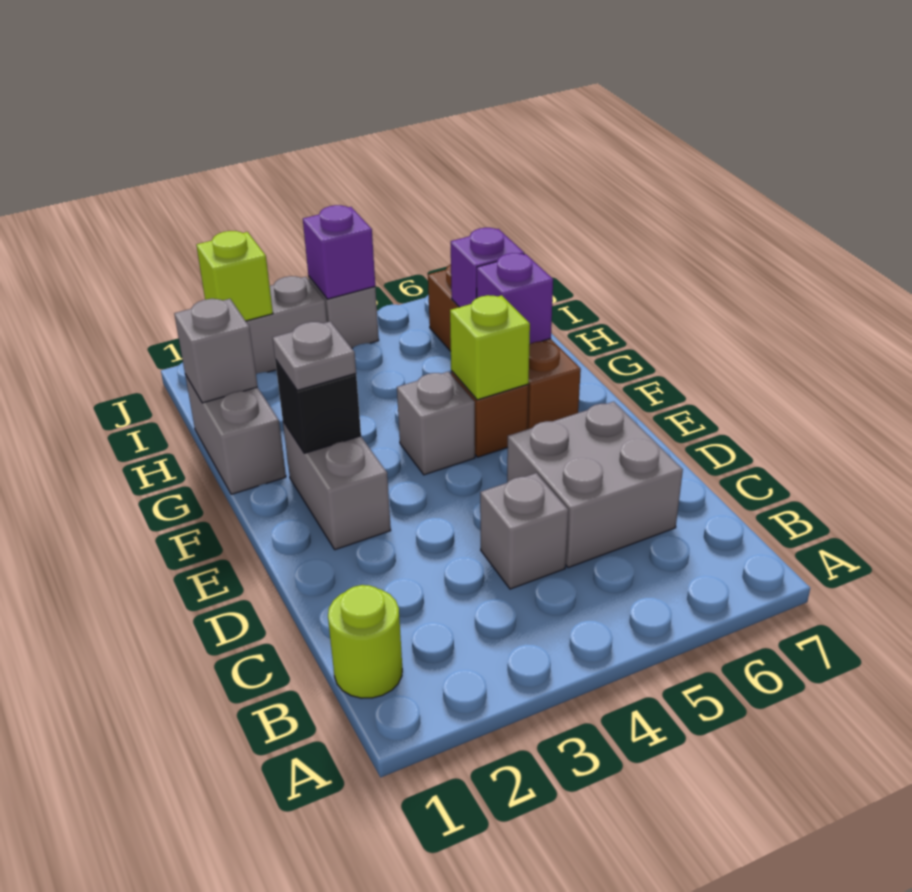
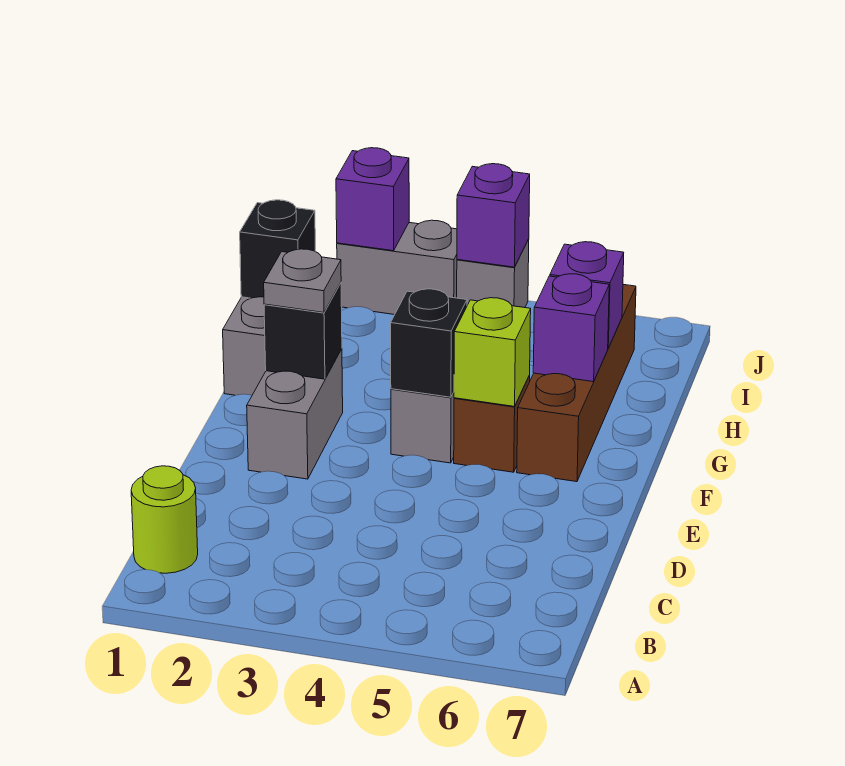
grey brick C4 level 1 -> none
grey brick C5:D6 level 1 -> none
none -> black brick F4 level 2
grey brick H1 level 2 -> black brick H1 level 2
lime brick J2 level 2 -> purple brick J2 level 2

